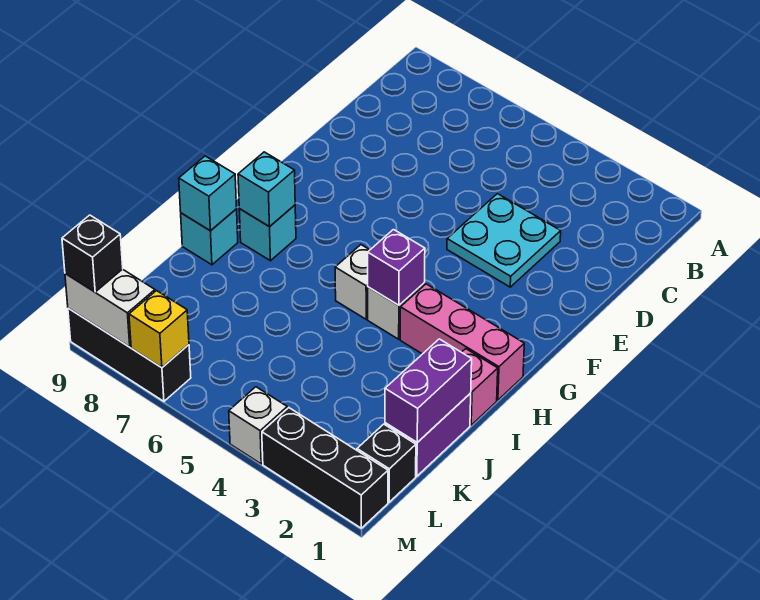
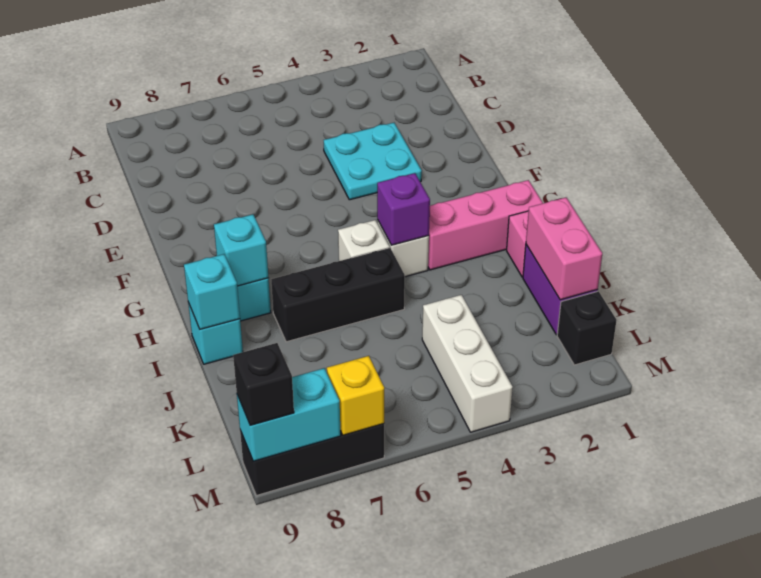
purple brick J1:K1 level 2 -> pink brick J1:K1 level 2
black brick M1:M3 level 1 -> black brick I5:I7 level 1
white brick M4 level 1 -> white brick K4:M4 level 1
white brick M8:M9 level 2 -> cyan brick M8:M9 level 2

